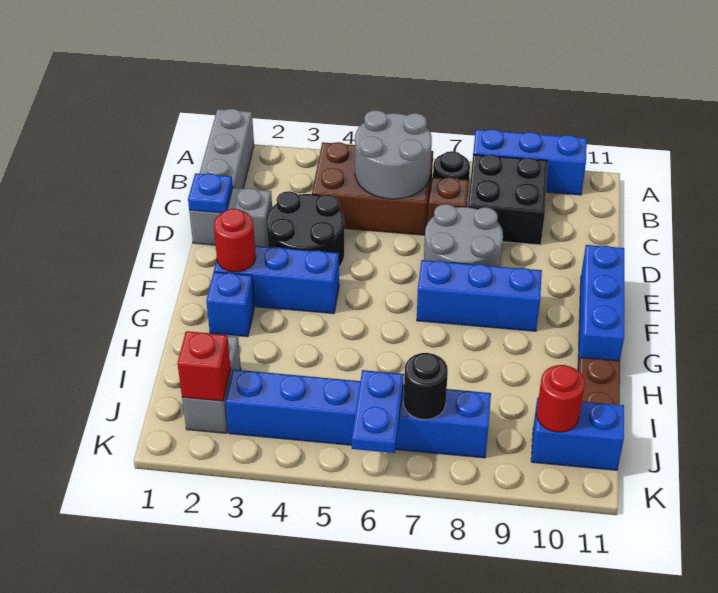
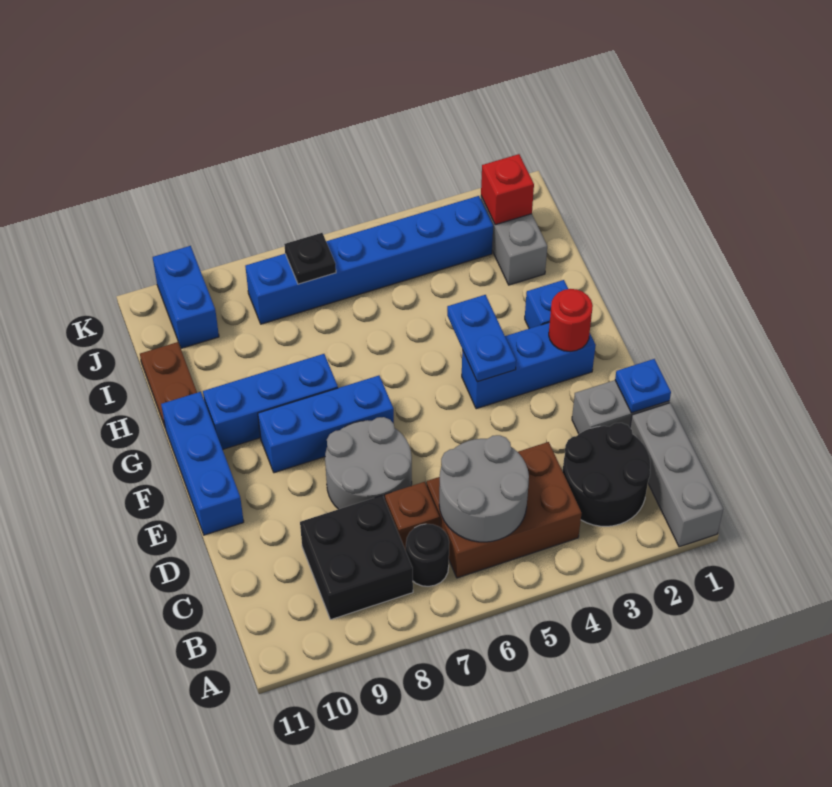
blue brick A8:A10 level 1 -> blue brick G8:G10 level 1
black round brick D3:E4 level 1 -> black round brick B2:C3 level 1
blue plate J6:K6 level 2 -> blue plate F4:G4 level 2
black round brick J7 level 2 -> black plate J7 level 2
blue brick J10:J11 level 1 -> blue brick J10:K10 level 1
red round brick J10 level 2 -> none

